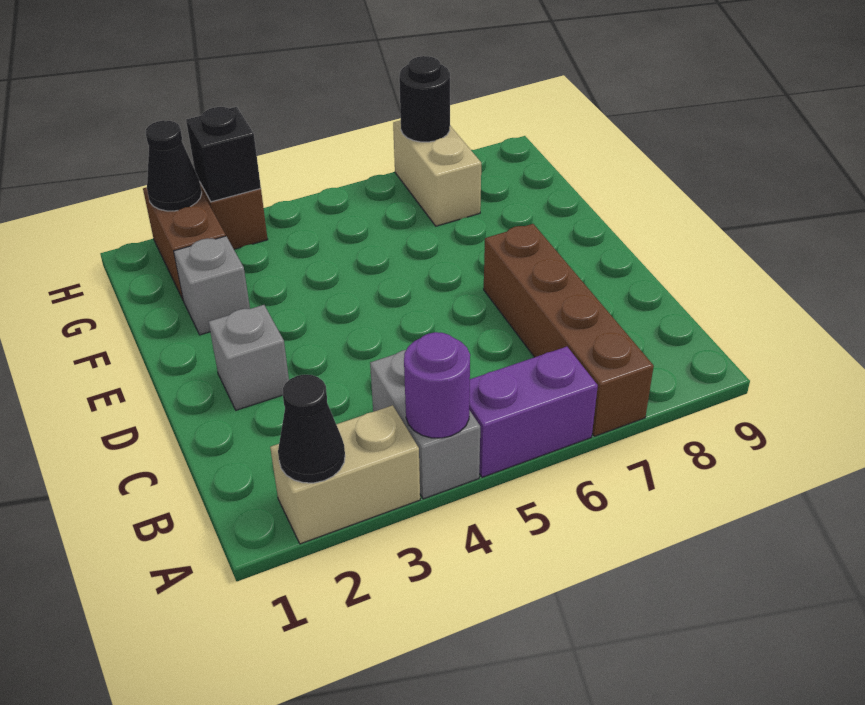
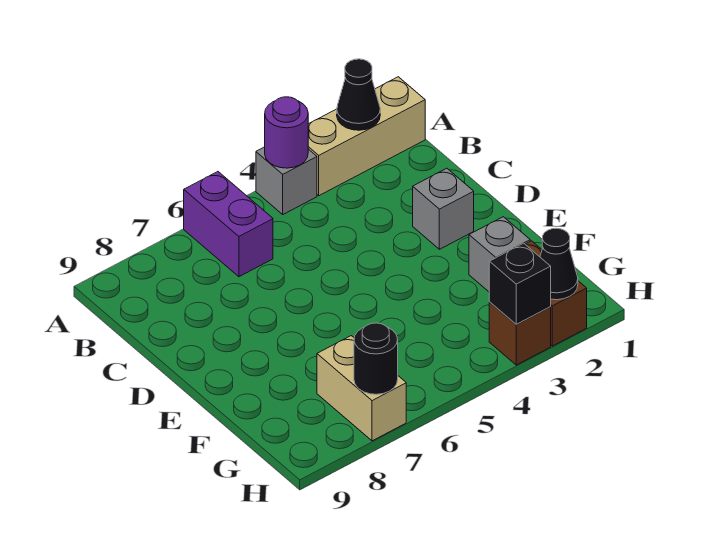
tan brick A2:A3 level 1 -> tan brick A1:A3 level 1
grey brick A4:B4 level 1 -> grey brick A4 level 1
purple brick A5:A6 level 1 -> purple brick A6:B6 level 1
brown brick A7:D7 level 1 -> none

